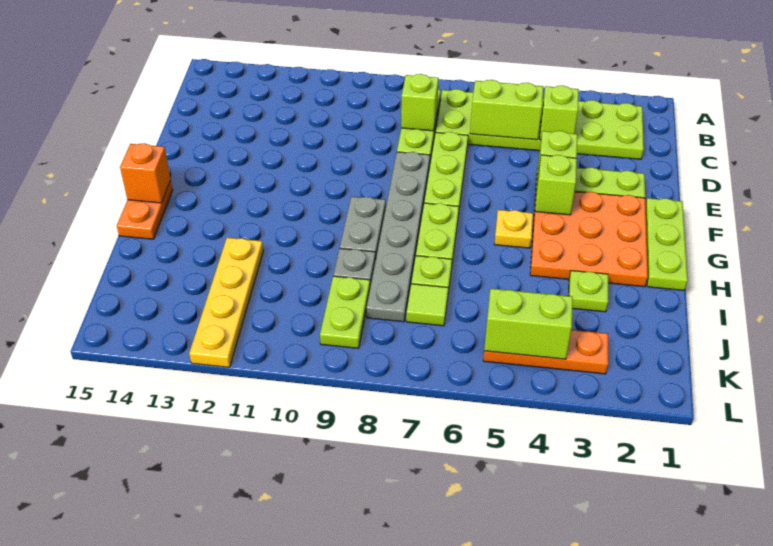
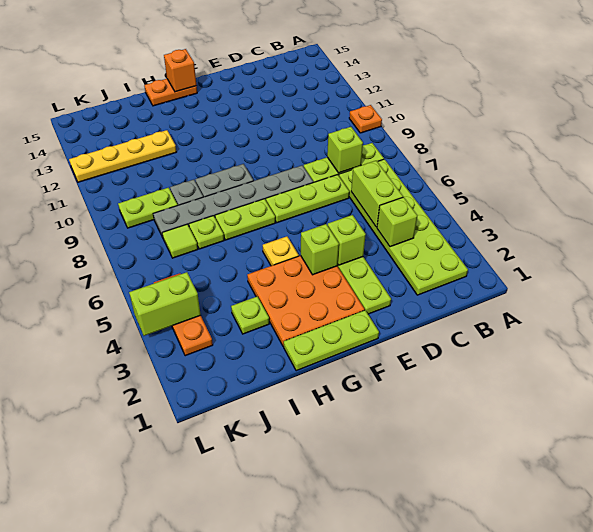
none -> orange plate A10 level 1
lime brick K4:K5 level 2 -> lime brick K4:L4 level 2

